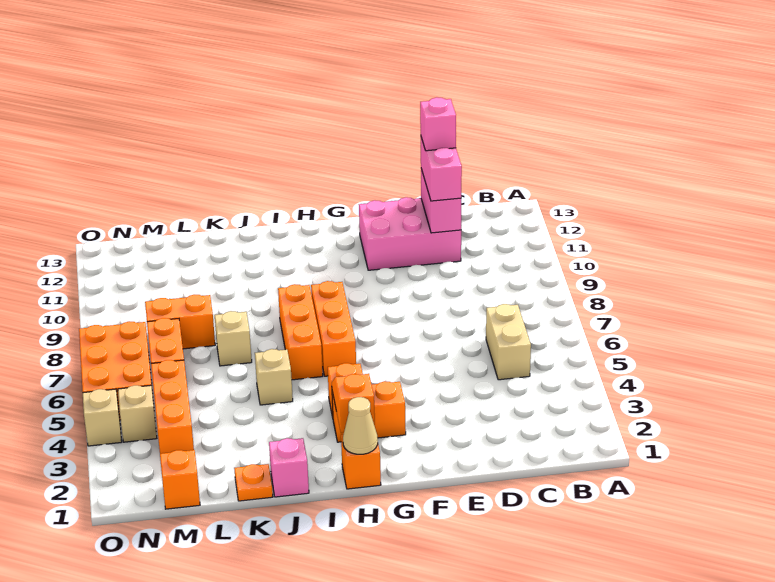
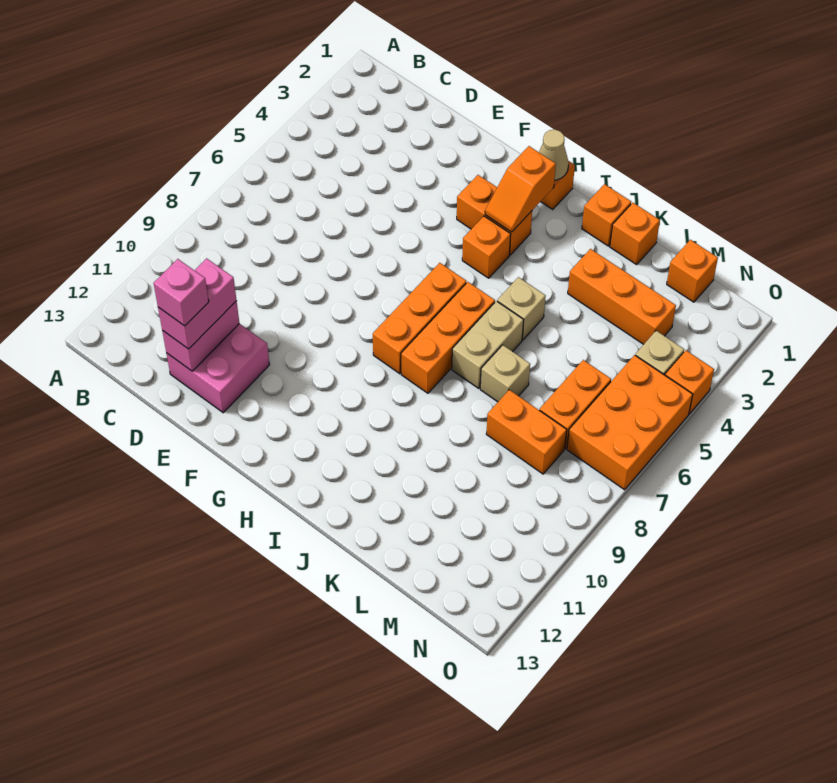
tan brick C5:C6 level 1 -> tan brick J6:J7 level 1
pink brick D11:F12 level 1 -> pink brick D11:E12 level 1
pink brick J1 level 1 -> orange brick J1 level 1
orange plate K1 level 1 -> orange brick K1 level 1
orange brick M3:M5 level 1 -> orange brick K3:M3 level 1
tan brick O4 level 1 -> orange brick O4 level 1

